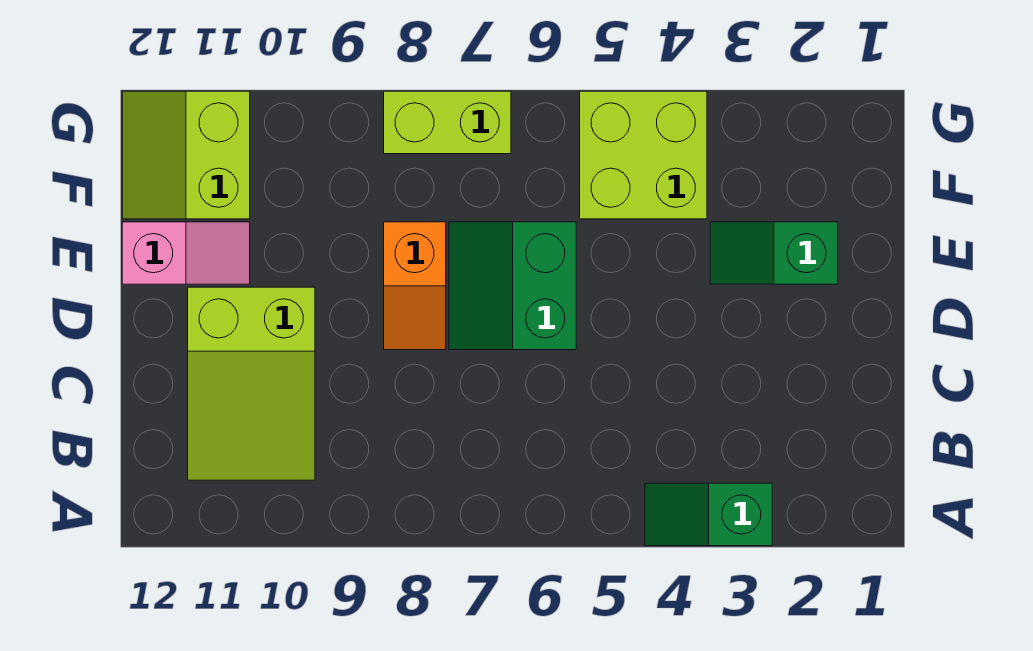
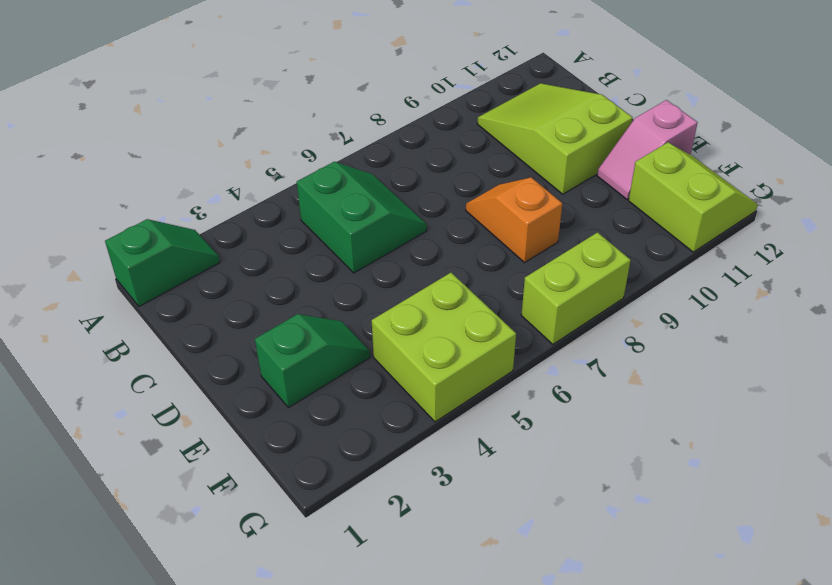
green slope A3:A4 level 1 top 3 -> green slope A1:A2 level 1 top 1
green slope D6:E7 level 1 top 6 -> green slope B5:C6 level 1 top 5

